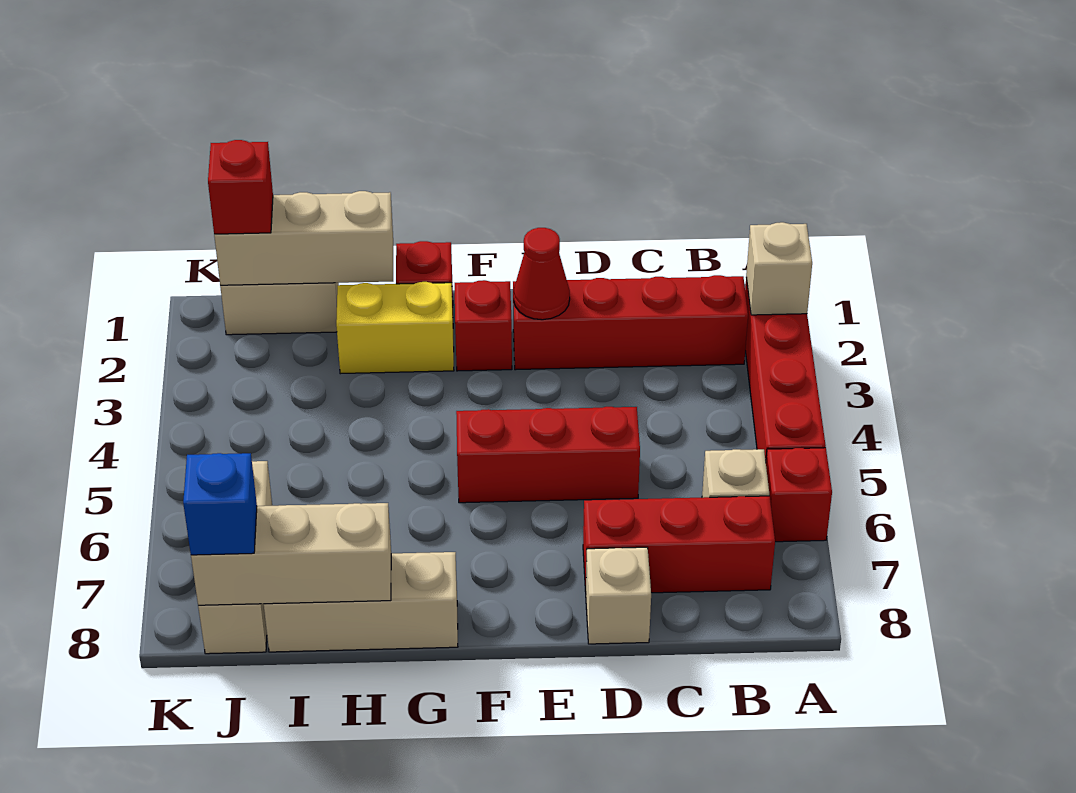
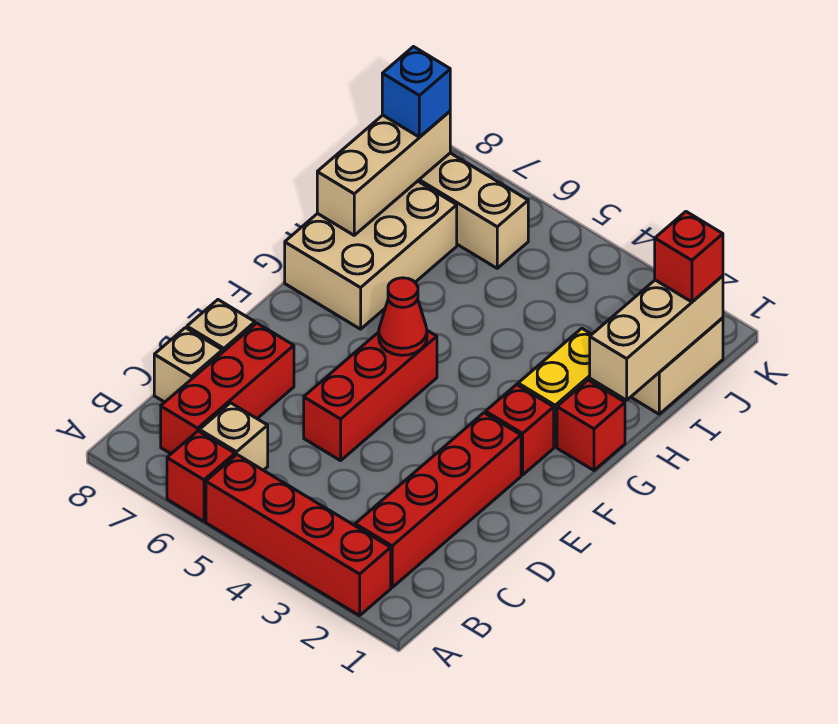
tan brick A2 level 2 -> tan brick C8 level 1
red cone E2 level 2 -> red cone F5 level 2
tan brick G8:I8 level 1 -> tan brick G7:I8 level 1

